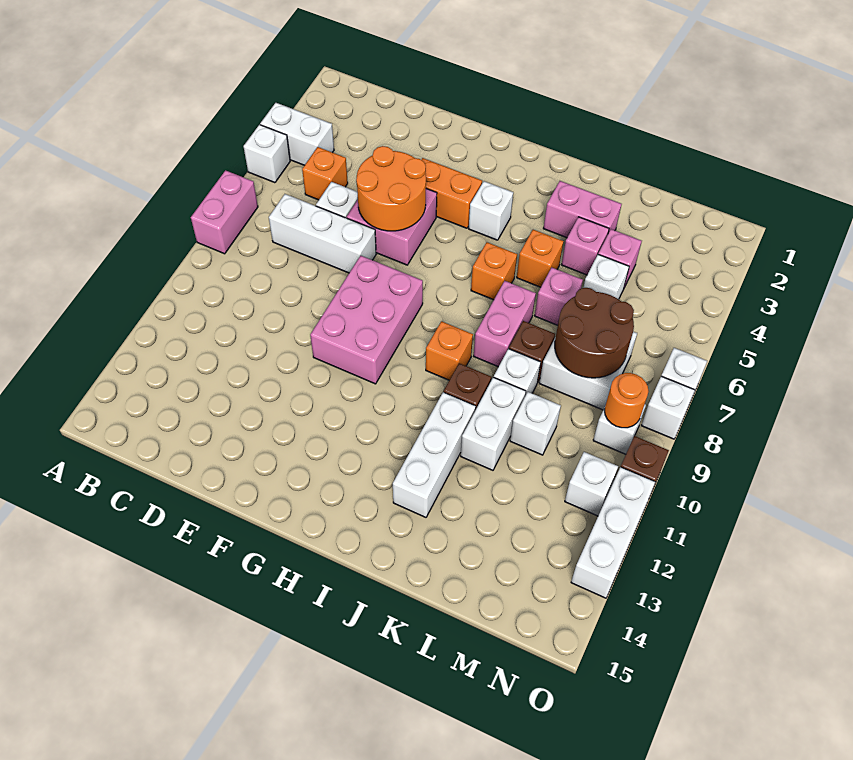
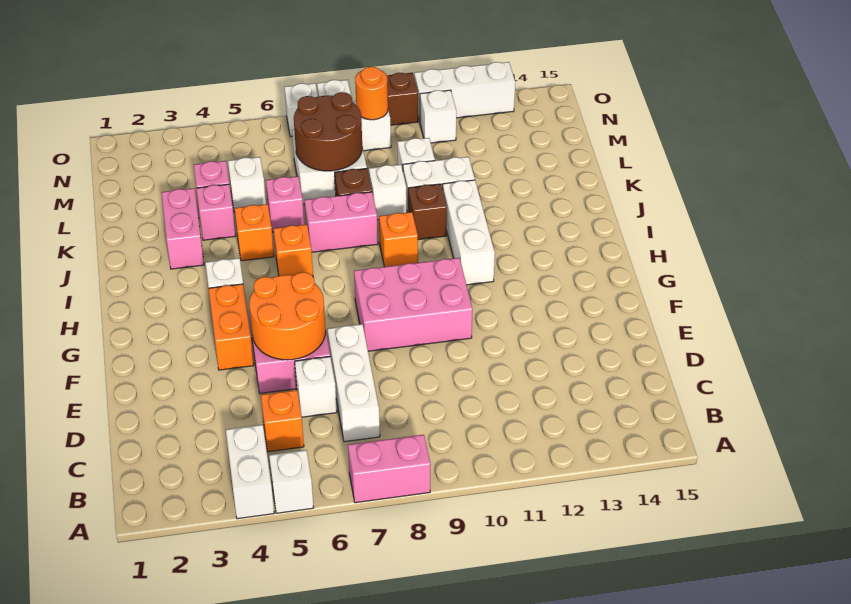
white brick J11:J13 level 1 -> white brick H11:J11 level 1

